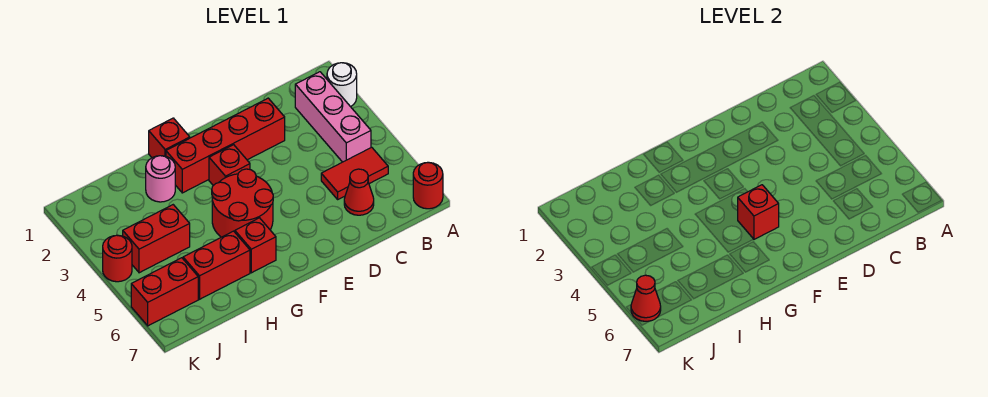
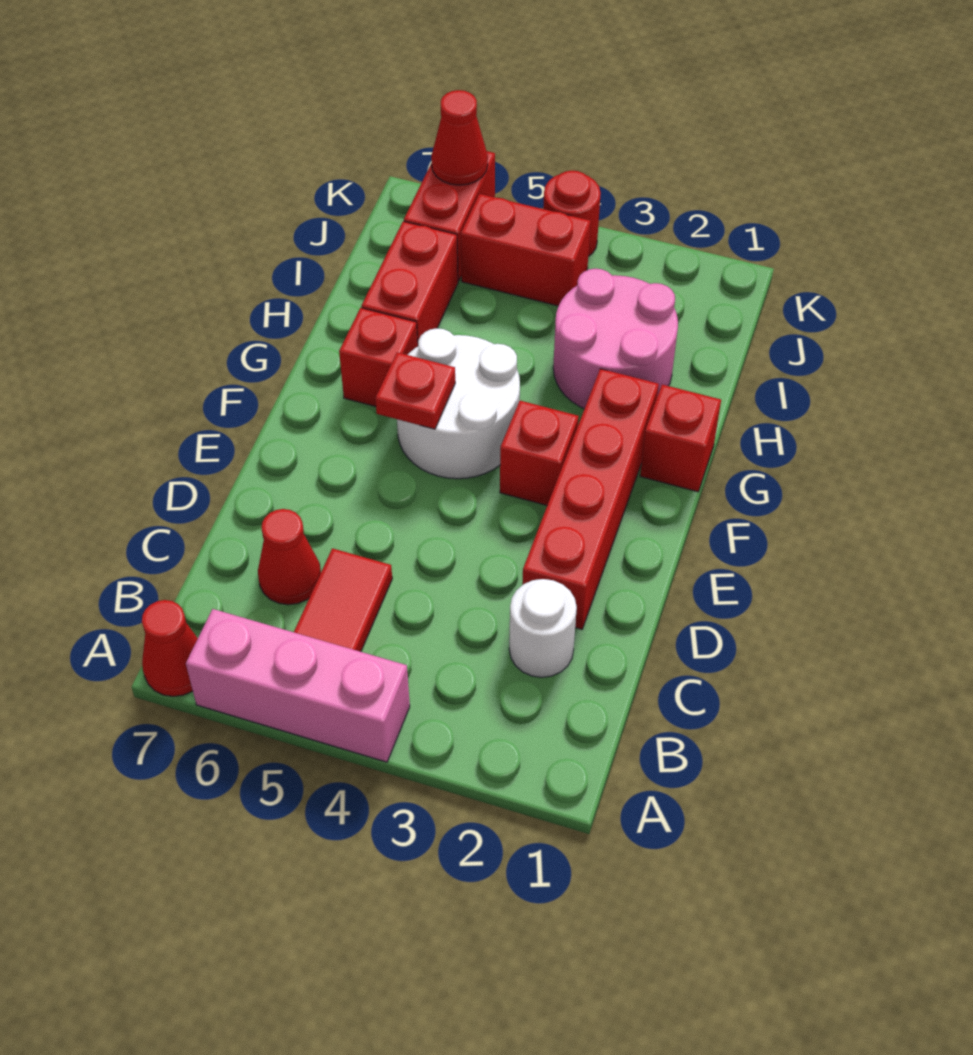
white round brick A2 level 1 -> white round brick C2 level 1
red round brick A7 level 1 -> red cone A7 level 1
pink brick B2:B4 level 1 -> pink brick A4:A6 level 1
red round brick F4:G5 level 1 -> white round brick F4:G5 level 1
red brick F5 level 2 -> red plate F5 level 2
pink round brick H2 level 1 -> pink round brick H2:I3 level 1
red brick I4:J4 level 1 -> red brick J4:J5 level 1

